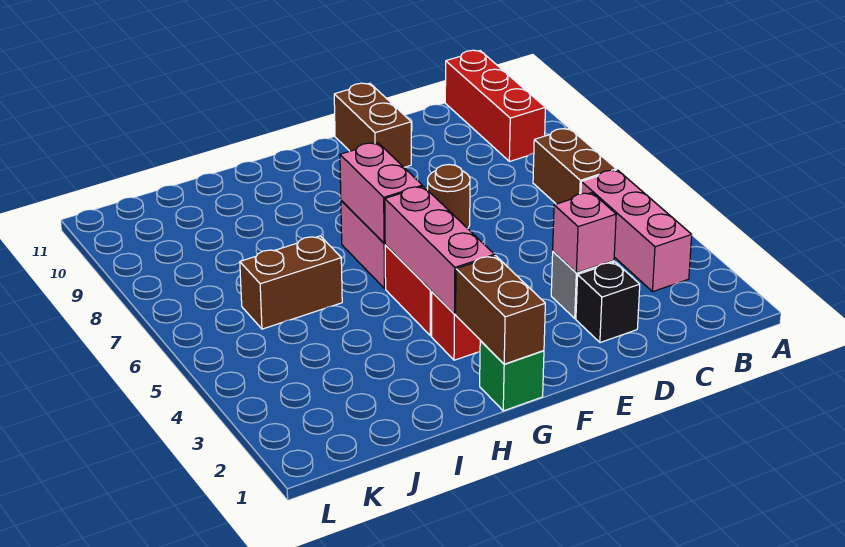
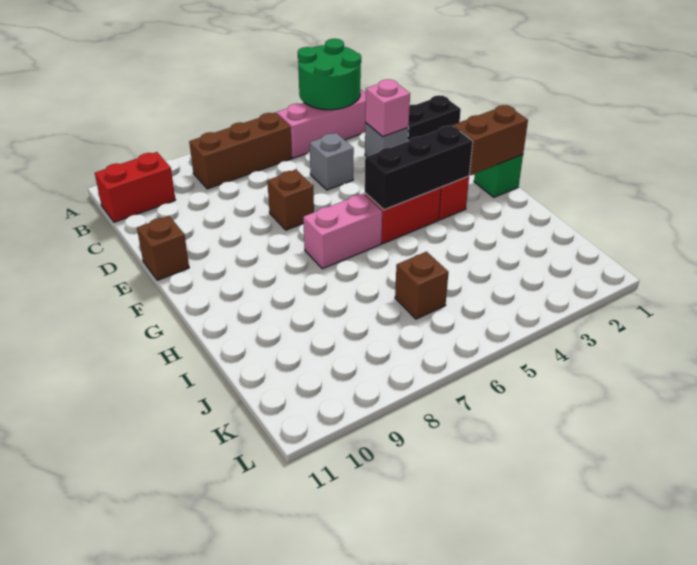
none -> green round brick A3:B4 level 2
brown brick B6:B7 level 1 -> brown brick B6:B8 level 1
red brick B9:B11 level 1 -> red brick B10:B11 level 1
black brick D2 level 1 -> black brick D1:D2 level 1
none -> grey brick D5 level 1
brown round brick E7 level 1 -> brown brick E7 level 1
brown brick E10:E11 level 1 -> brown brick E11 level 1
pink brick G3:G5 level 2 -> black brick G3:G5 level 2
pink brick G6:G7 level 2 -> none
brown brick I6:J6 level 1 -> brown brick J6 level 1

